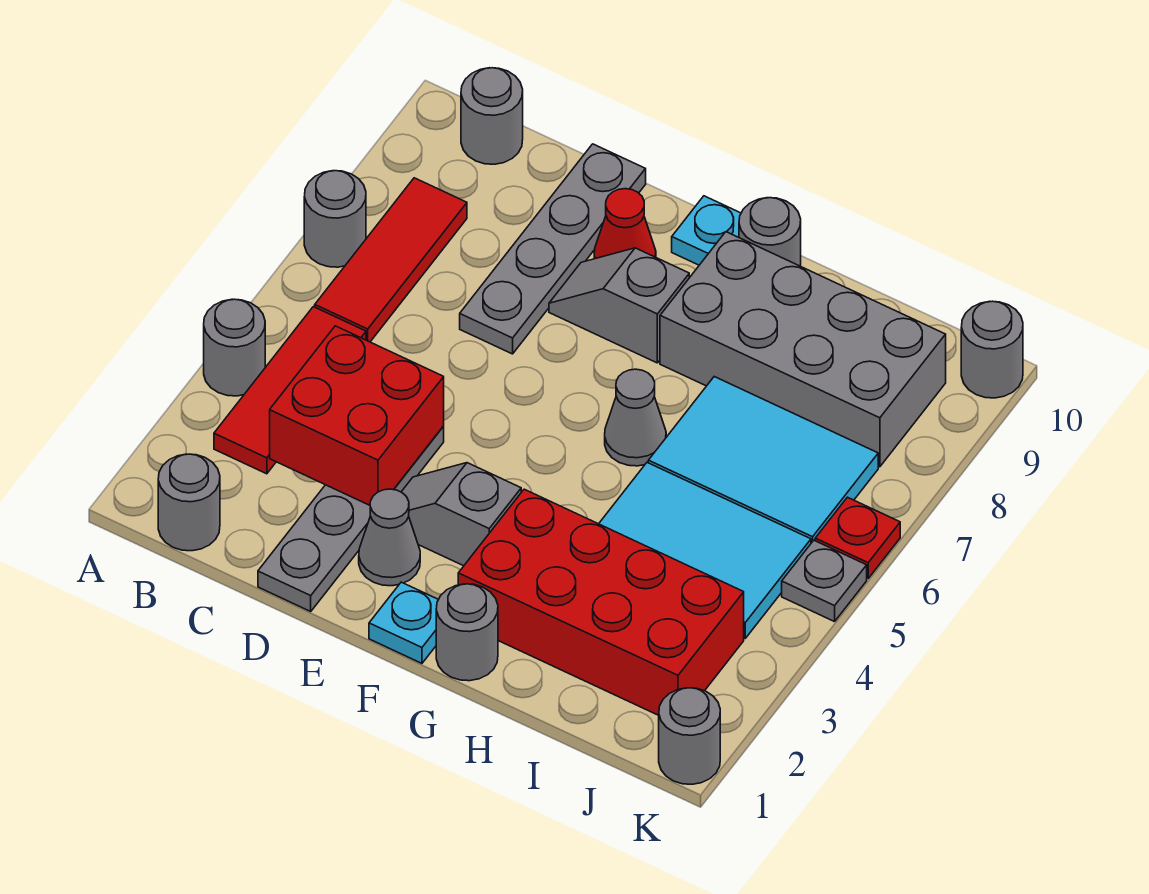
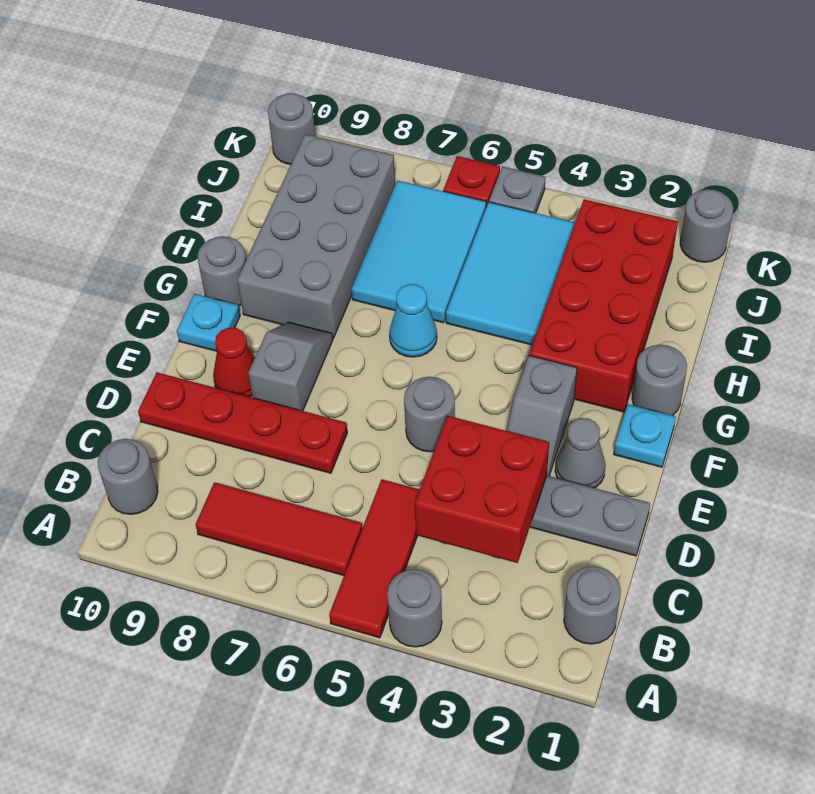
grey round brick A7 level 1 -> grey round brick E5 level 1
red tile B3:B5 level 1 -> red tile A5:C5 level 1
grey plate D7:D10 level 1 -> red plate D7:D10 level 1
grey slope E8:F8 level 1 top F -> grey slope E8:F8 level 1 top E
grey cone G6 level 1 -> cyan cone G6 level 1

